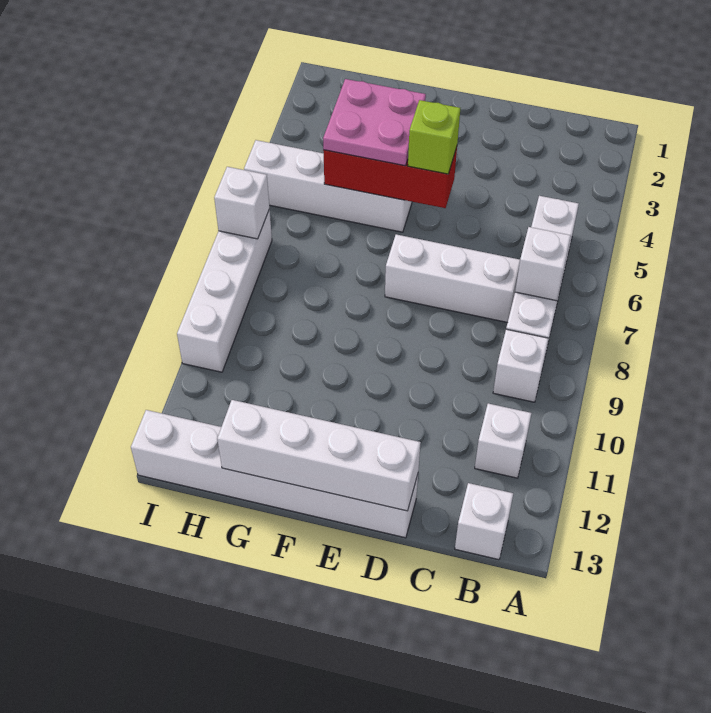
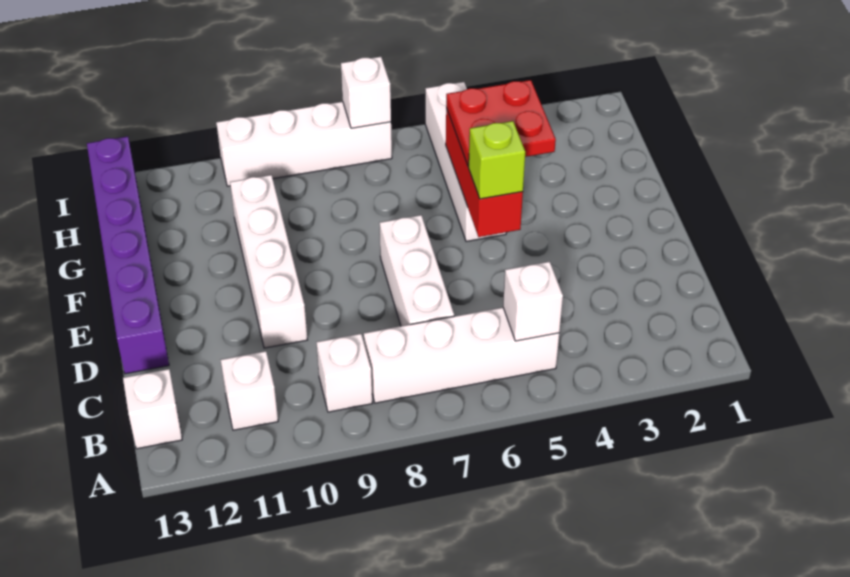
white brick B7 level 2 -> white brick B5 level 2
white brick D13:I13 level 1 -> purple brick D13:I13 level 1
white brick D13:G13 level 2 -> white brick D10:G10 level 1
pink plate F4:G5 level 3 -> red plate F4:G5 level 3

